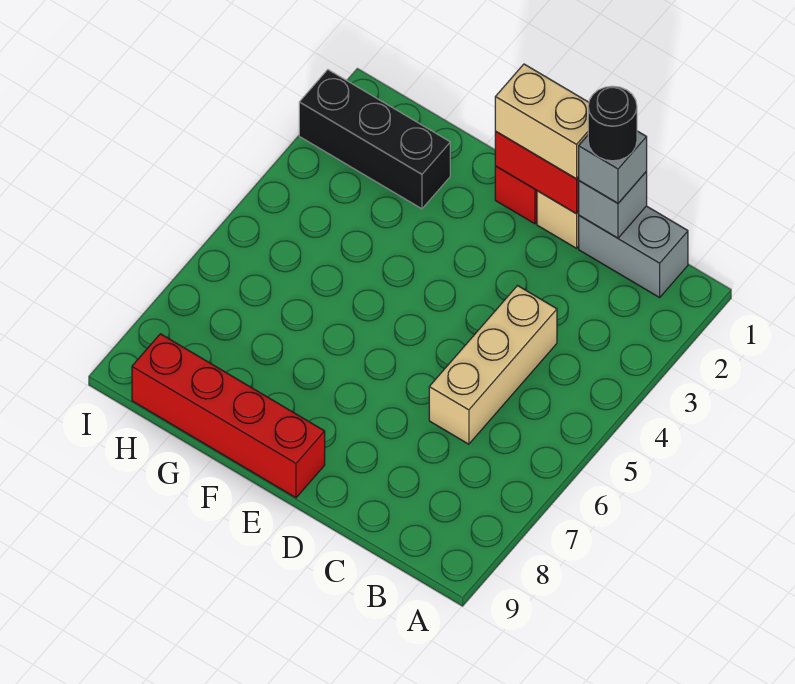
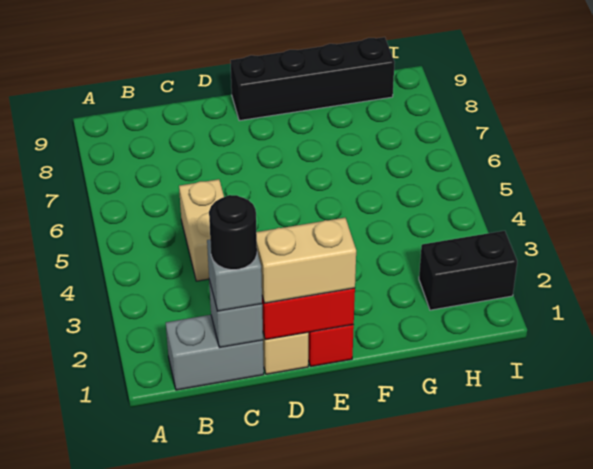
tan brick C4:C6 level 1 -> tan brick C4:C5 level 1
red brick E9:H9 level 1 -> black brick E9:H9 level 1
black brick G2:I2 level 1 -> black brick H2:I2 level 1

